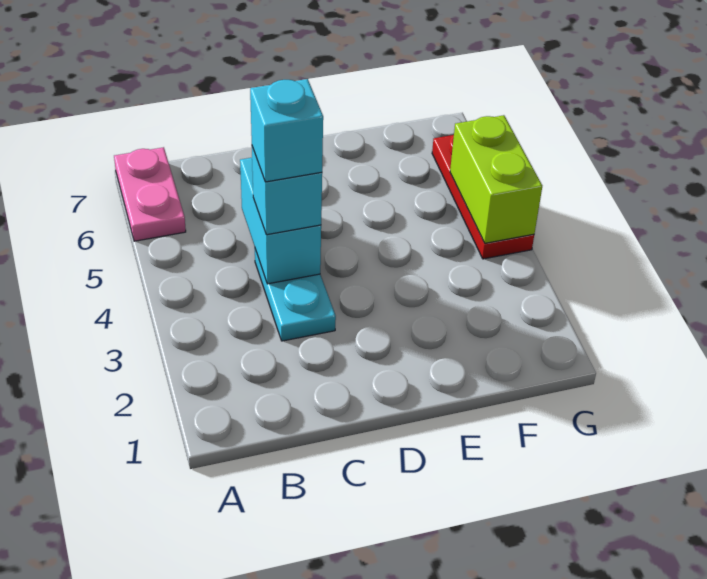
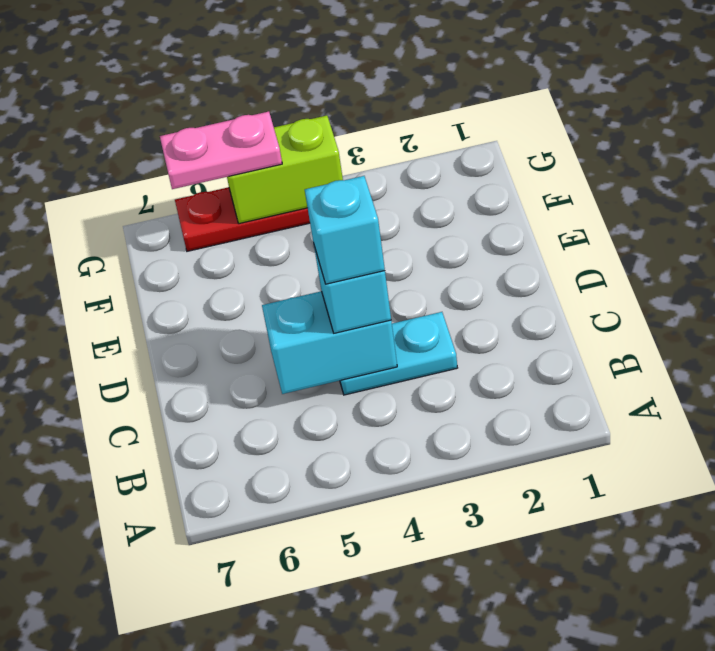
pink plate A6:A7 level 1 -> pink plate G5:G6 level 3

